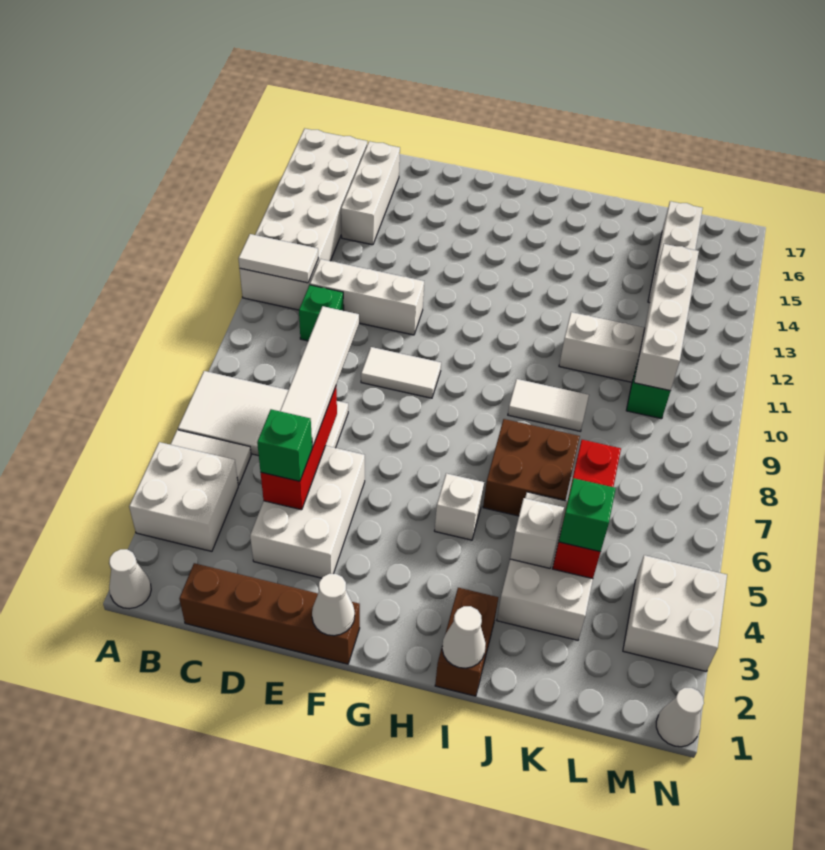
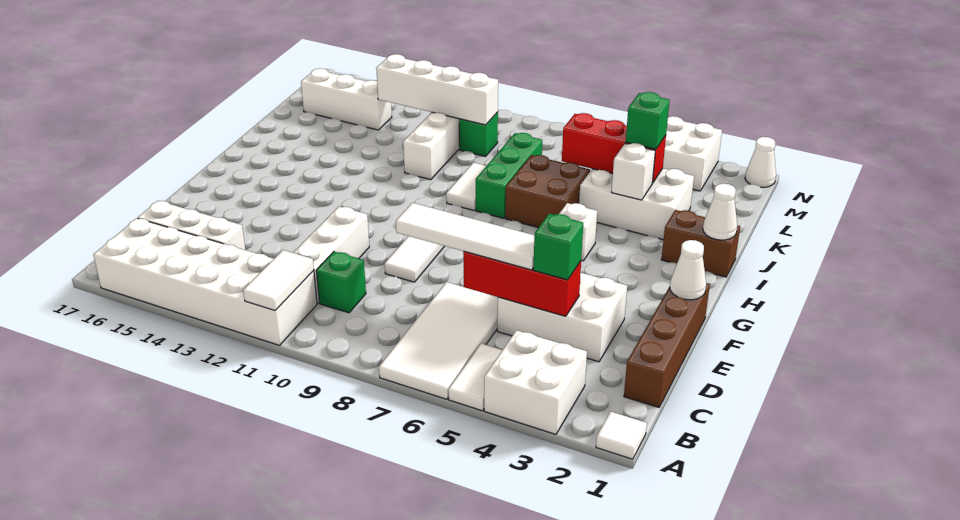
white cone A1 level 1 -> white tile A1 level 1
none -> green brick I8:K8 level 1

